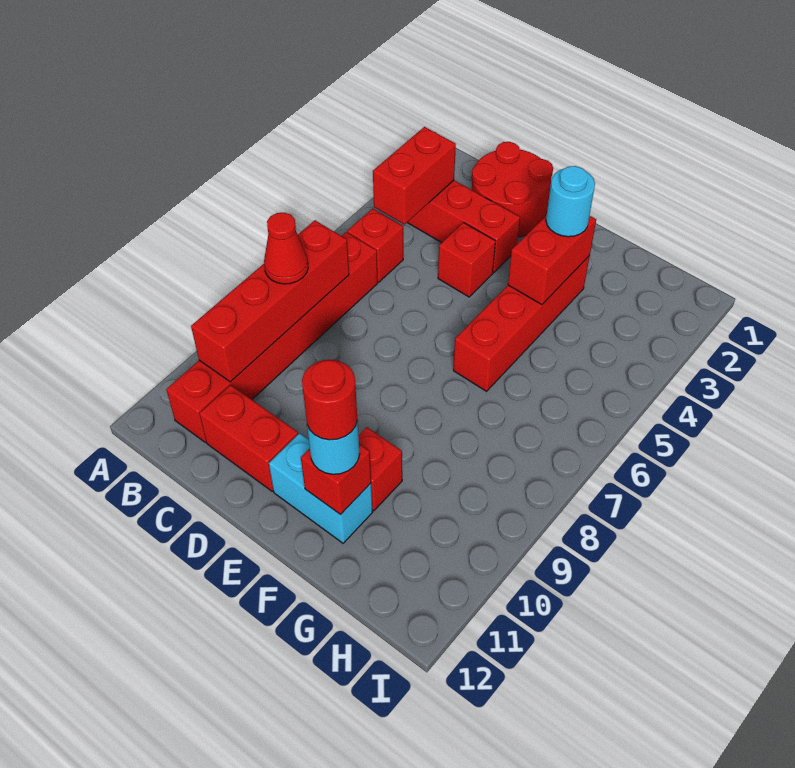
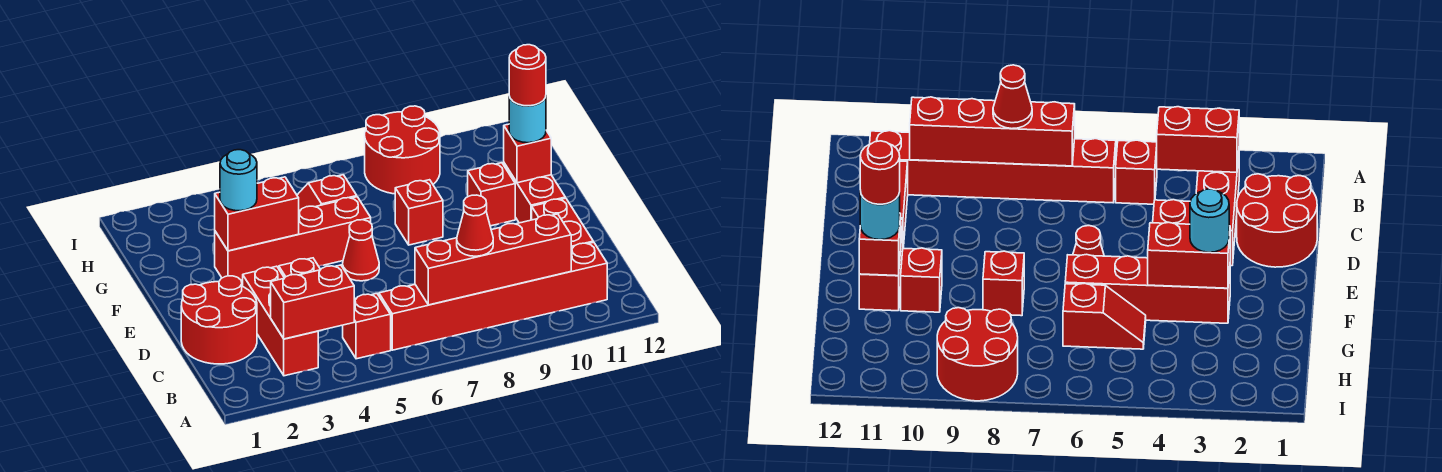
none -> red cone E6 level 1
cyan brick E11:F11 level 1 -> red brick E11:F11 level 1
none -> red brick F8 level 1
none -> red slope G5:G6 level 1 top 6
none -> red round brick H8:I9 level 1

